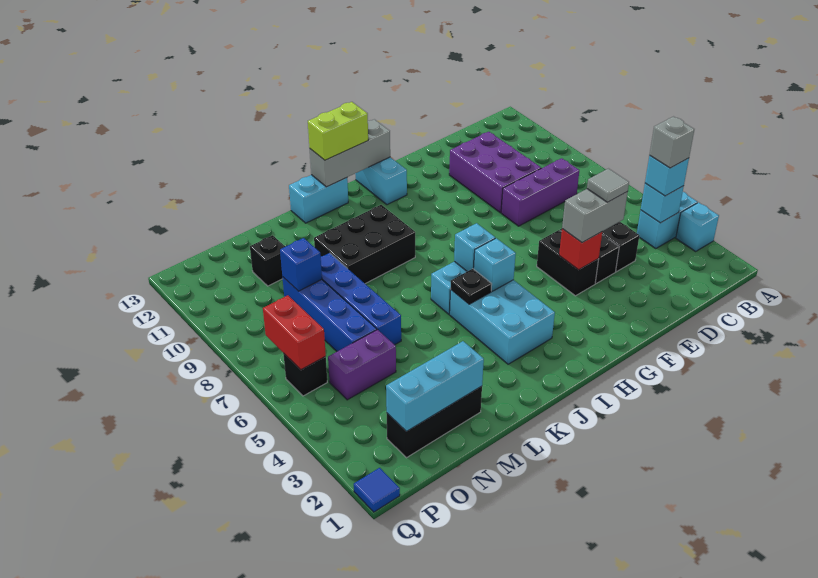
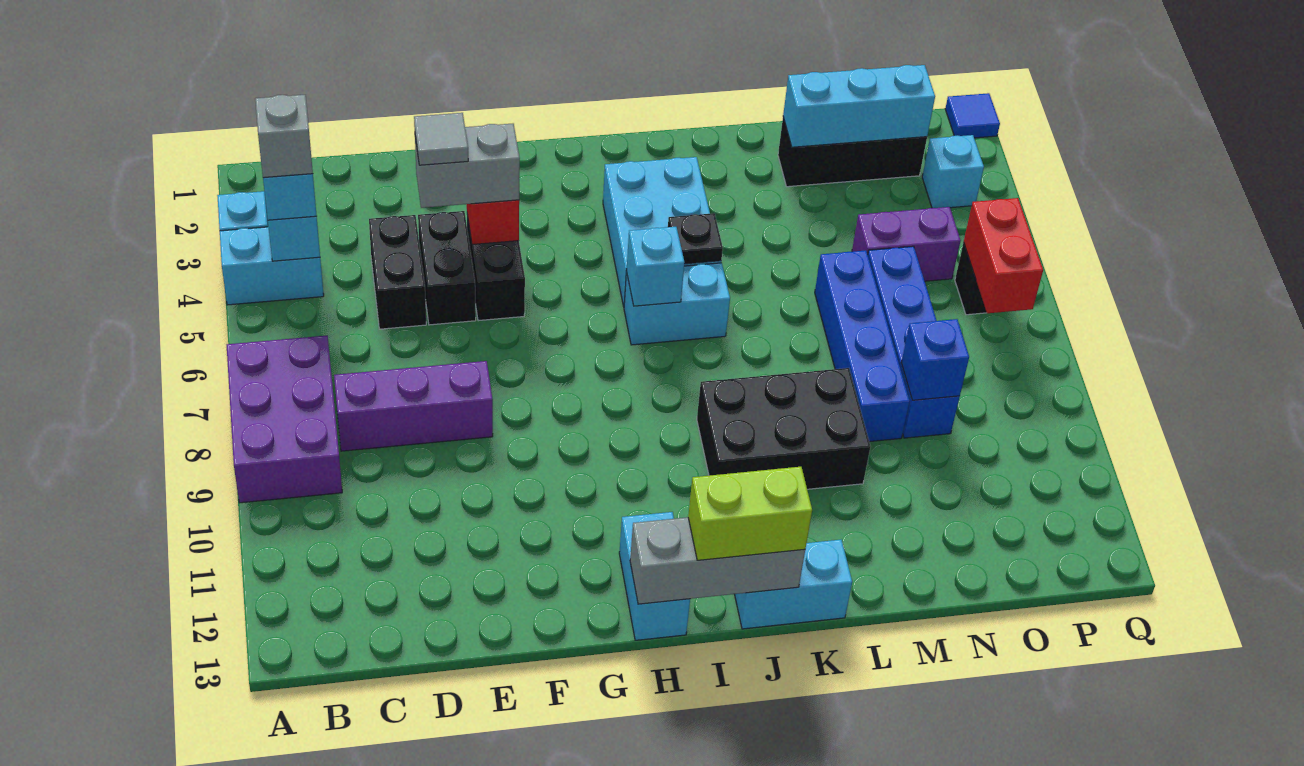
purple brick D9:E11 level 1 -> purple brick A7:B9 level 1
cyan brick I5 level 2 -> cyan brick P3 level 1
black brick N11 level 1 -> none

